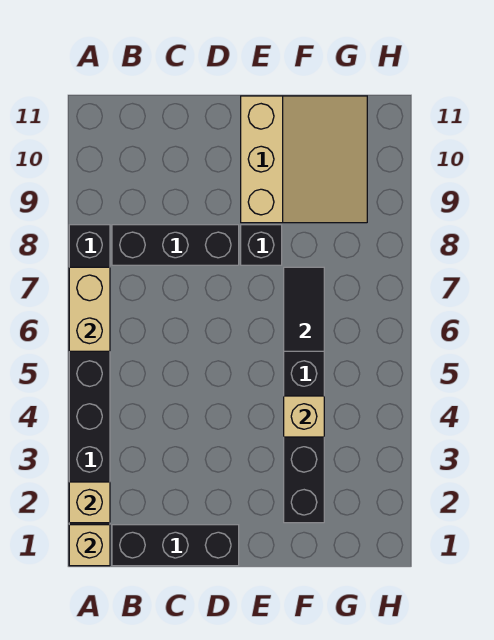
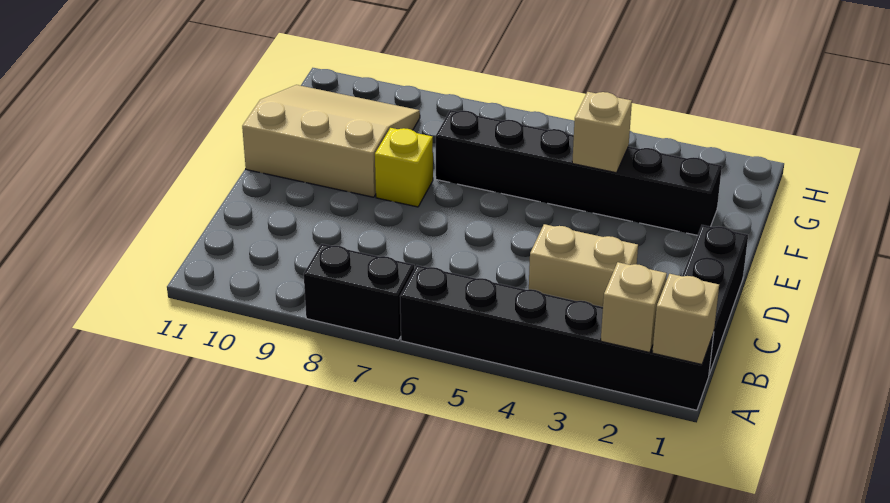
tan brick A6:A7 level 2 -> tan brick C3:C4 level 1
black brick B8:D8 level 1 -> none
black brick E8 level 1 -> yellow brick E8 level 1
black tile F6:F7 level 2 -> none

